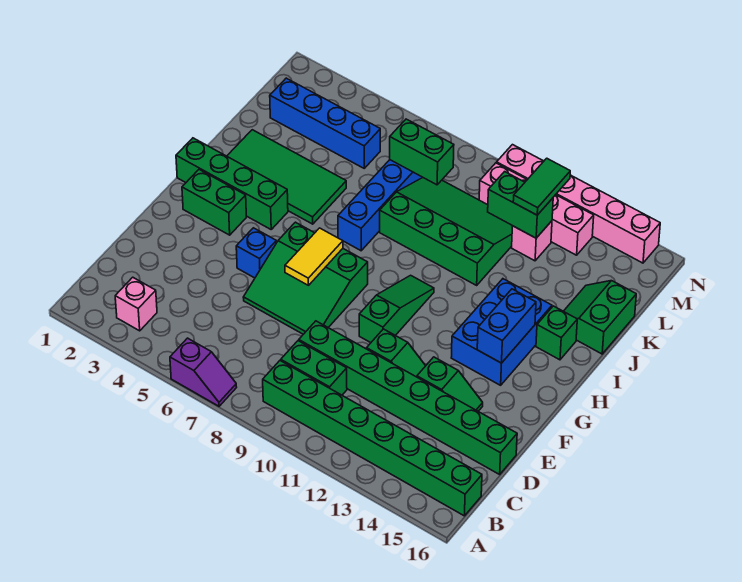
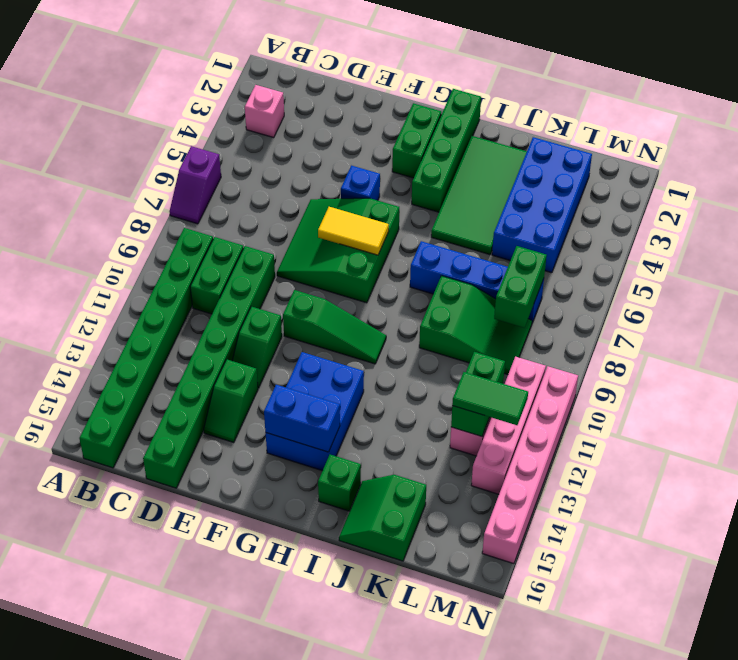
blue brick G13:I14 level 1 -> blue brick G12:H14 level 1
green slope J8:L11 level 1 top J -> green slope J8:L9 level 1 top J
green slope J15:K16 level 1 top 16 -> green slope J15:K16 level 1 top K
blue brick L2:L5 level 1 -> blue brick K2:L5 level 1

